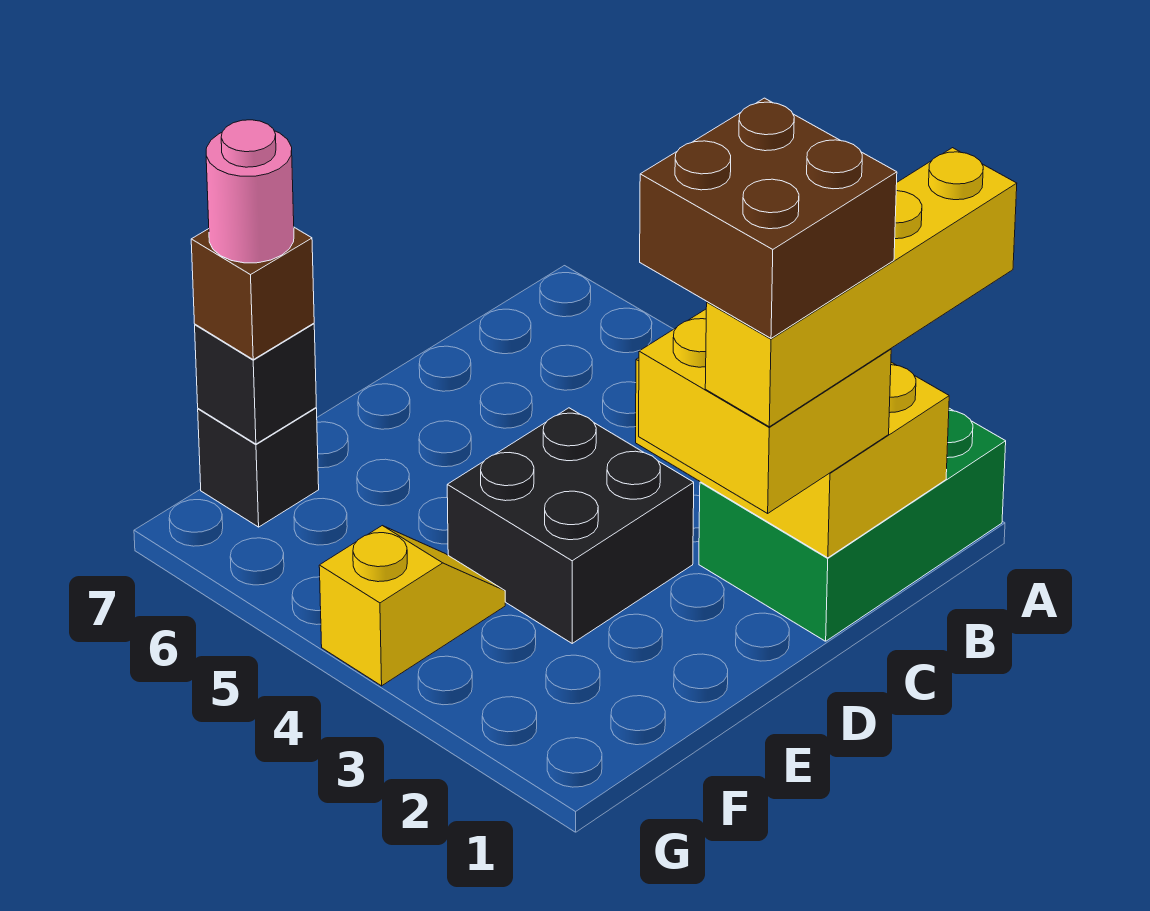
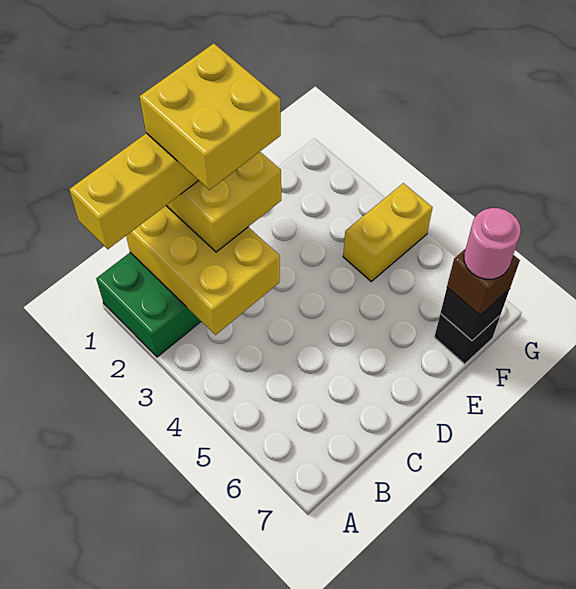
brown brick C1:D2 level 5 -> yellow brick C1:D2 level 5
black brick D3:E4 level 1 -> none
yellow slope F4:G4 level 1 top G -> yellow brick F4:G4 level 1

